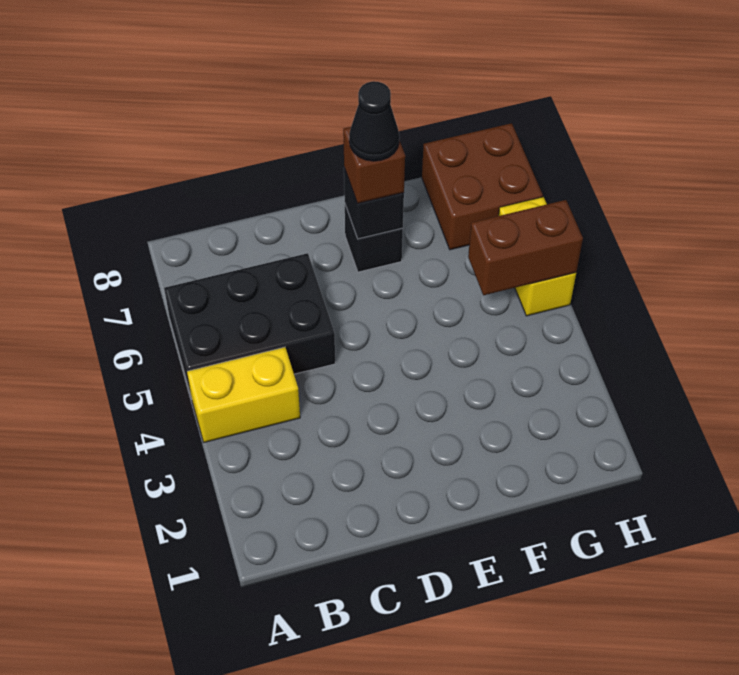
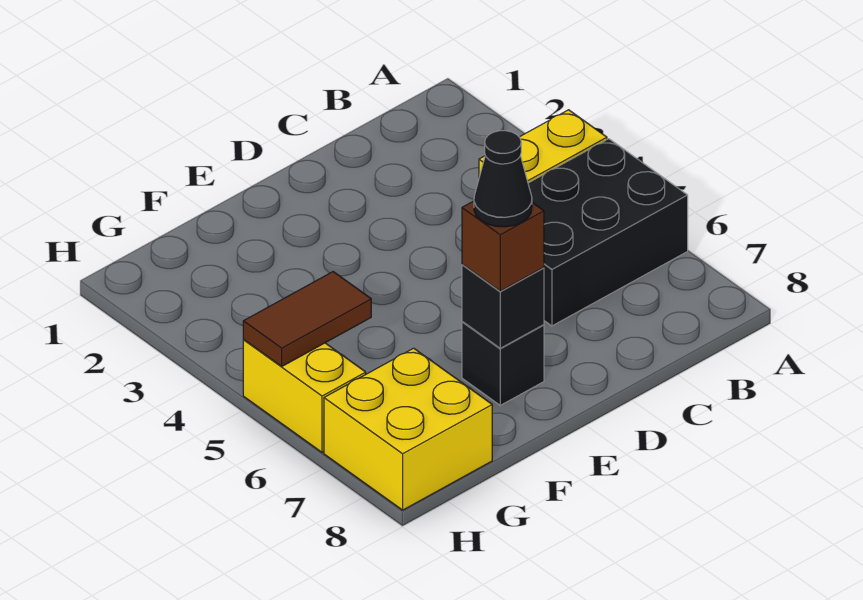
brown brick G5:H5 level 2 -> brown tile G5:H5 level 2
brown brick G7:H8 level 1 -> yellow brick G7:H8 level 1

